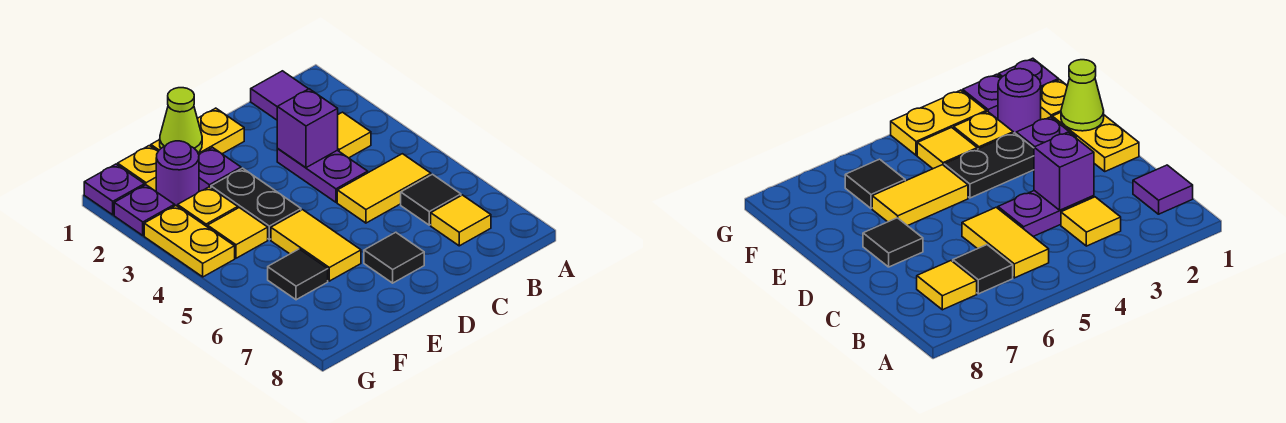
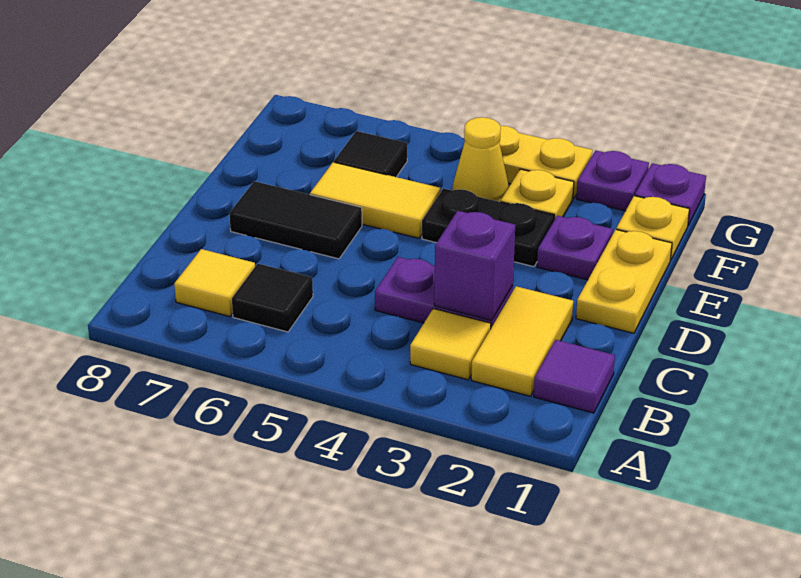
yellow tile B5:C5 level 1 -> yellow tile B2:C2 level 1
black tile D7 level 1 -> black tile D6:D7 level 1
lime cone E1 level 2 -> none
purple round brick F2 level 1 -> none
yellow tile F4 level 1 -> yellow cone F4 level 1

